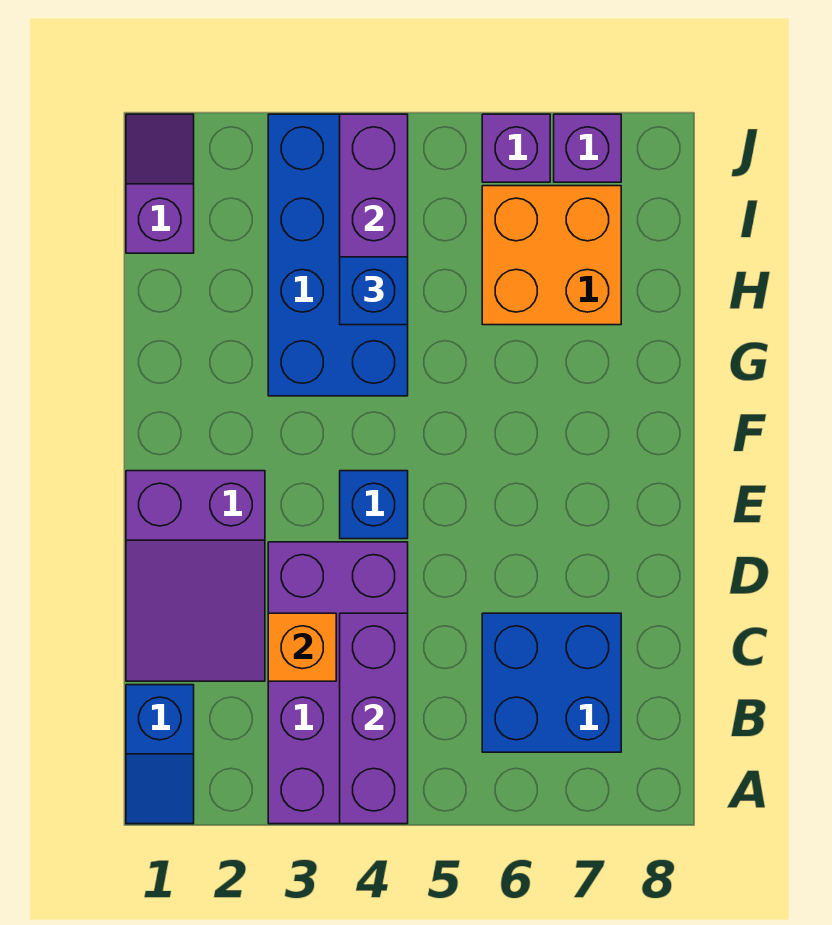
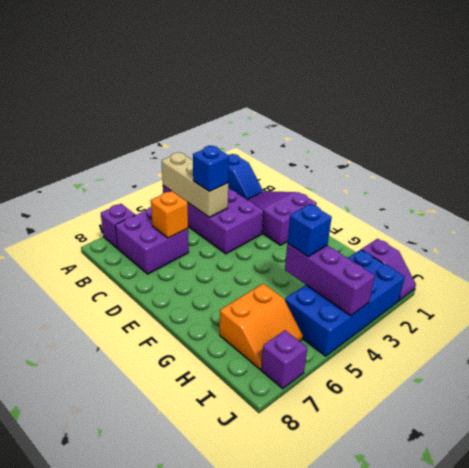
blue slope A1:B1 level 1 top B -> blue slope A1:B1 level 1 top A
purple brick A4:C4 level 2 -> tan brick A4:C4 level 2
blue brick B6:C7 level 1 -> purple brick B6:C7 level 1
orange brick C3 level 2 -> orange brick C6 level 2
blue brick E4 level 1 -> blue brick C4 level 3
blue brick G3:J4 level 1 -> blue brick I2:J5 level 1
orange brick H6:I7 level 1 -> orange slope H6:I7 level 1 top H
purple brick J6 level 1 -> purple brick A7 level 1

